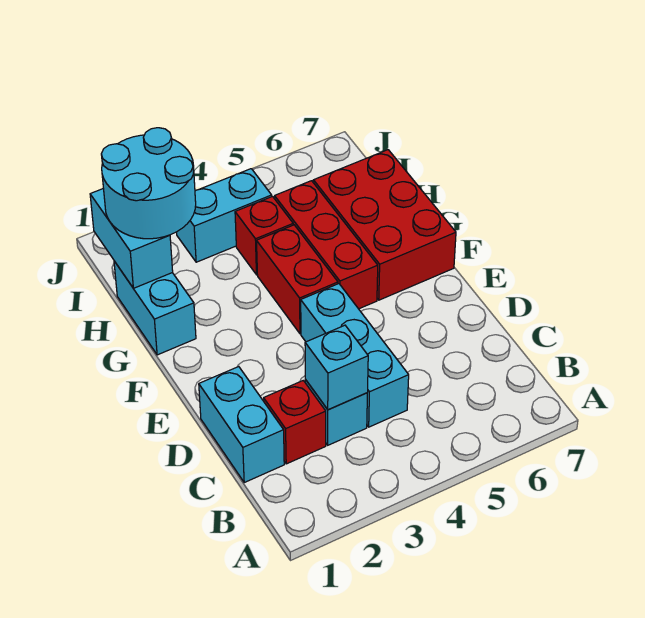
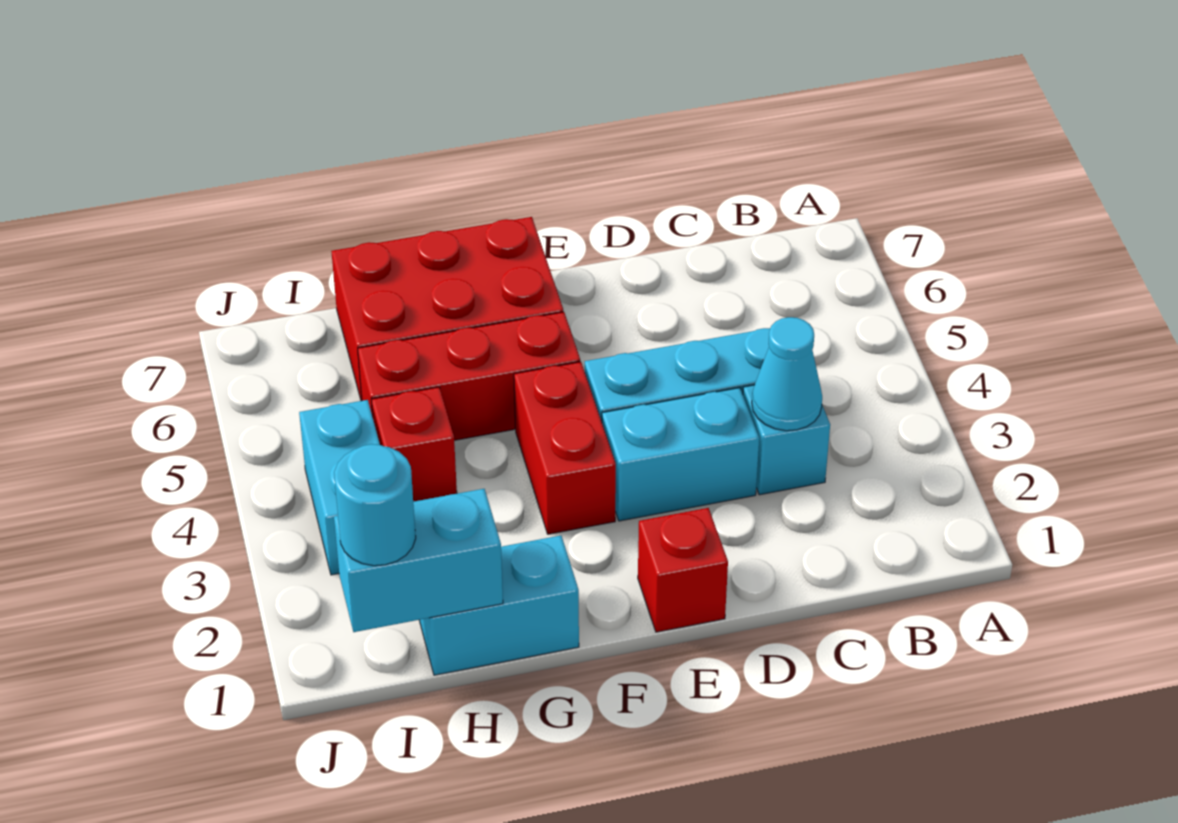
cyan brick C1:D1 level 1 -> cyan brick D3:E3 level 1
red brick C2 level 1 -> red brick E1 level 1
cyan brick C3 level 2 -> cyan cone C3 level 2
red brick F4:G4 level 1 -> red brick F3:F4 level 1
cyan round brick H1:I2 level 3 -> cyan round brick I1 level 3

